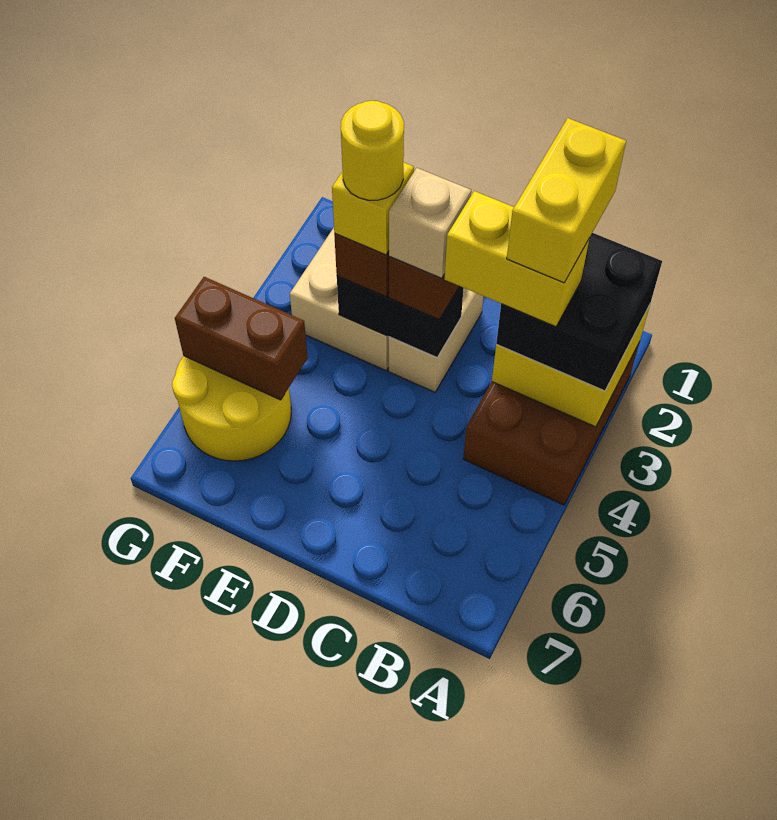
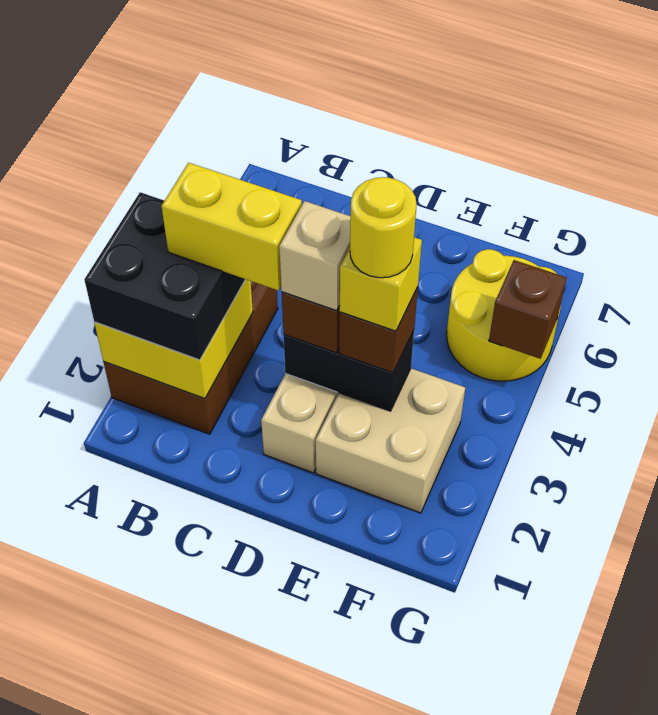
yellow brick B2:B3 level 5 -> none
brown brick F5:G5 level 2 -> brown brick G5 level 2

